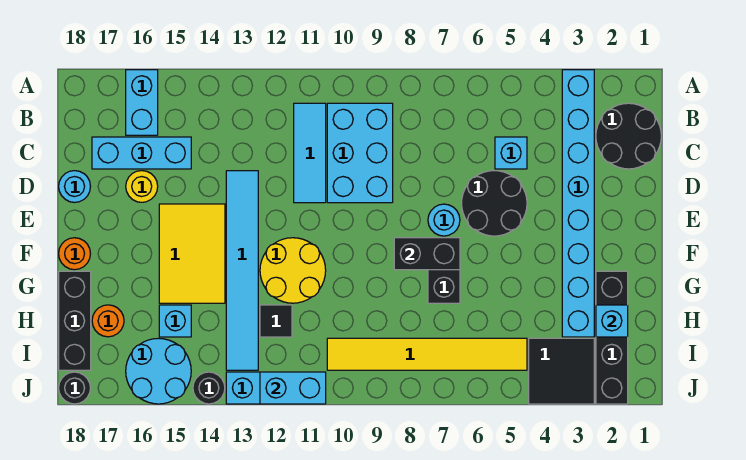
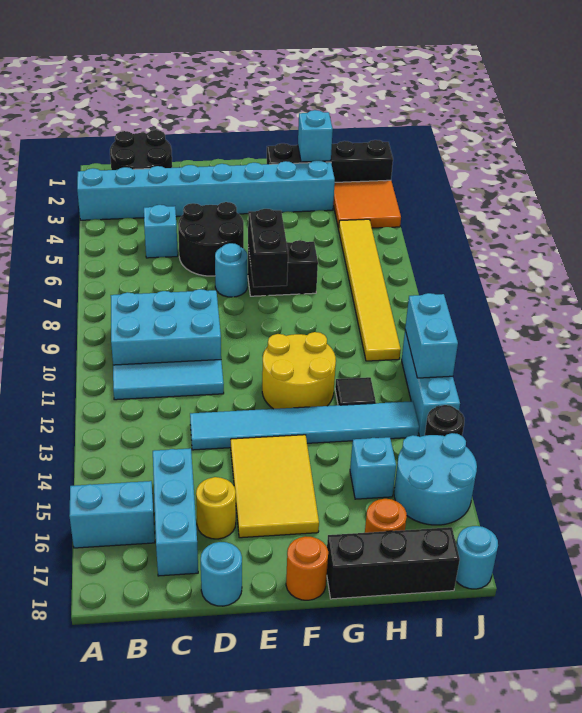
yellow tile E14:G15 level 1 -> yellow tile E14:F16 level 1
black tile I3:J4 level 1 -> orange tile I3:J4 level 1
black round brick J18 level 1 -> cyan round brick J18 level 1

